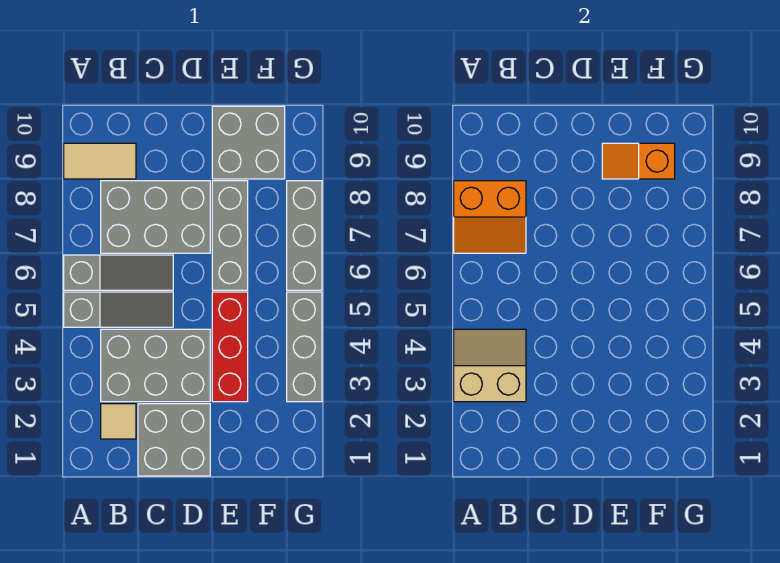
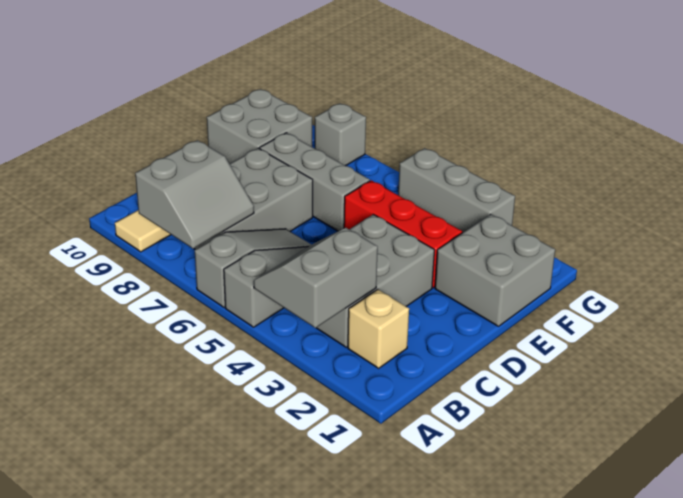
tan slope A3:B4 level 2 top 3 -> grey slope A3:B4 level 2 top 3
orange slope A7:B8 level 2 top 8 -> grey slope A7:B8 level 2 top 8
tan tile B2 level 1 -> tan brick B2 level 1
grey brick C1:D2 level 1 -> grey brick E1:F2 level 1
orange slope E9:F9 level 2 top F -> none
grey brick G6:G8 level 1 -> grey brick G8 level 1

